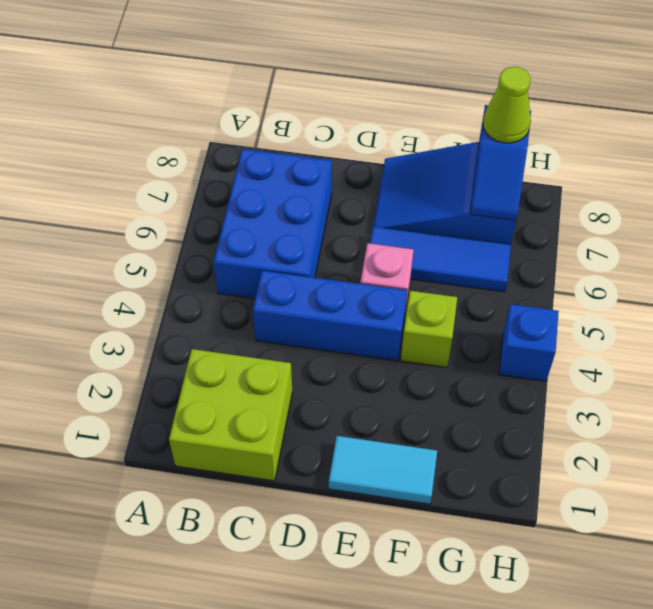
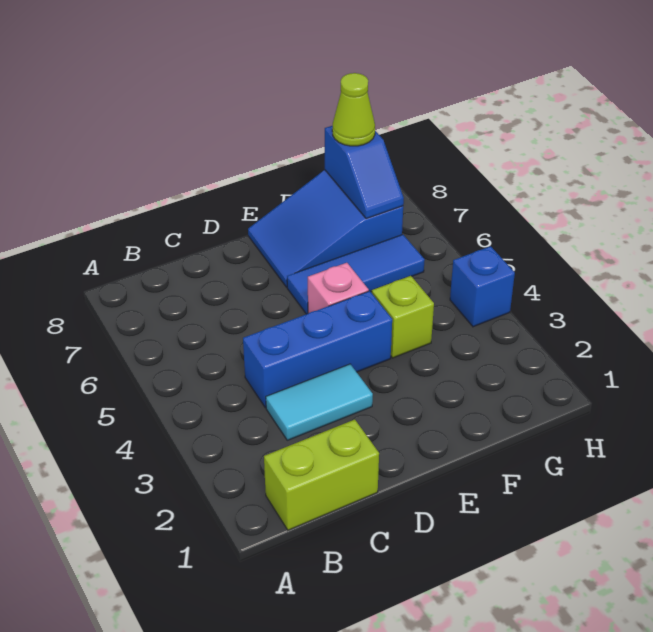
lime brick B1:C2 level 1 -> lime brick B1:C1 level 1
blue brick B5:C7 level 1 -> none
cyan tile E1:F1 level 1 -> cyan tile C3:D3 level 1

